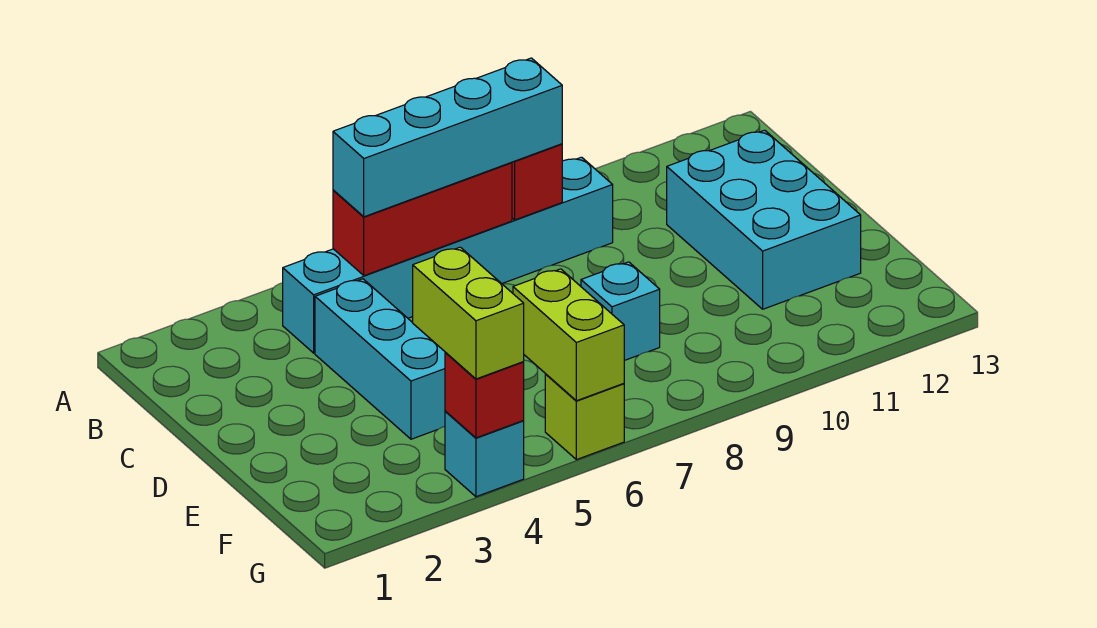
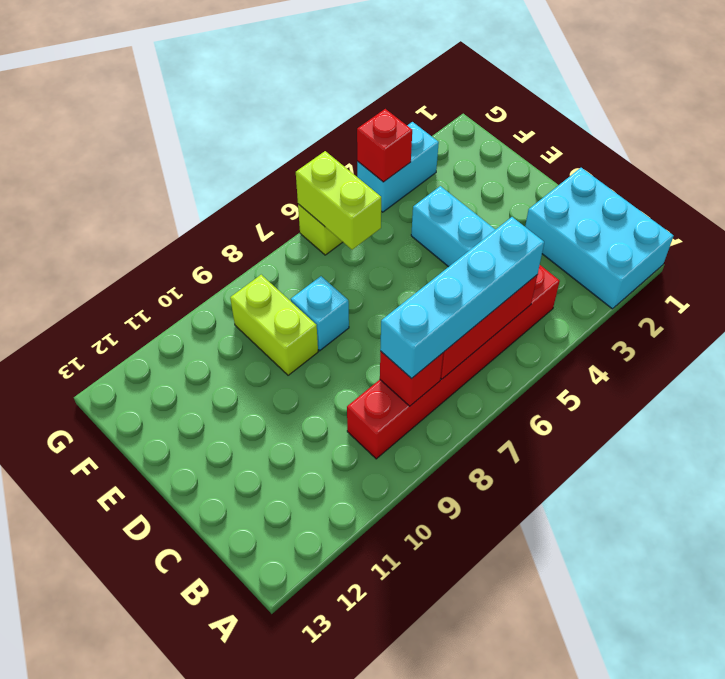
cyan brick B4:B9 level 1 -> red brick B4:B9 level 1
cyan brick C11:E12 level 1 -> cyan brick A1:C2 level 1
lime brick F4:G4 level 3 -> lime brick E9:F9 level 1
cyan brick G4 level 1 -> cyan brick G3:G4 level 1

